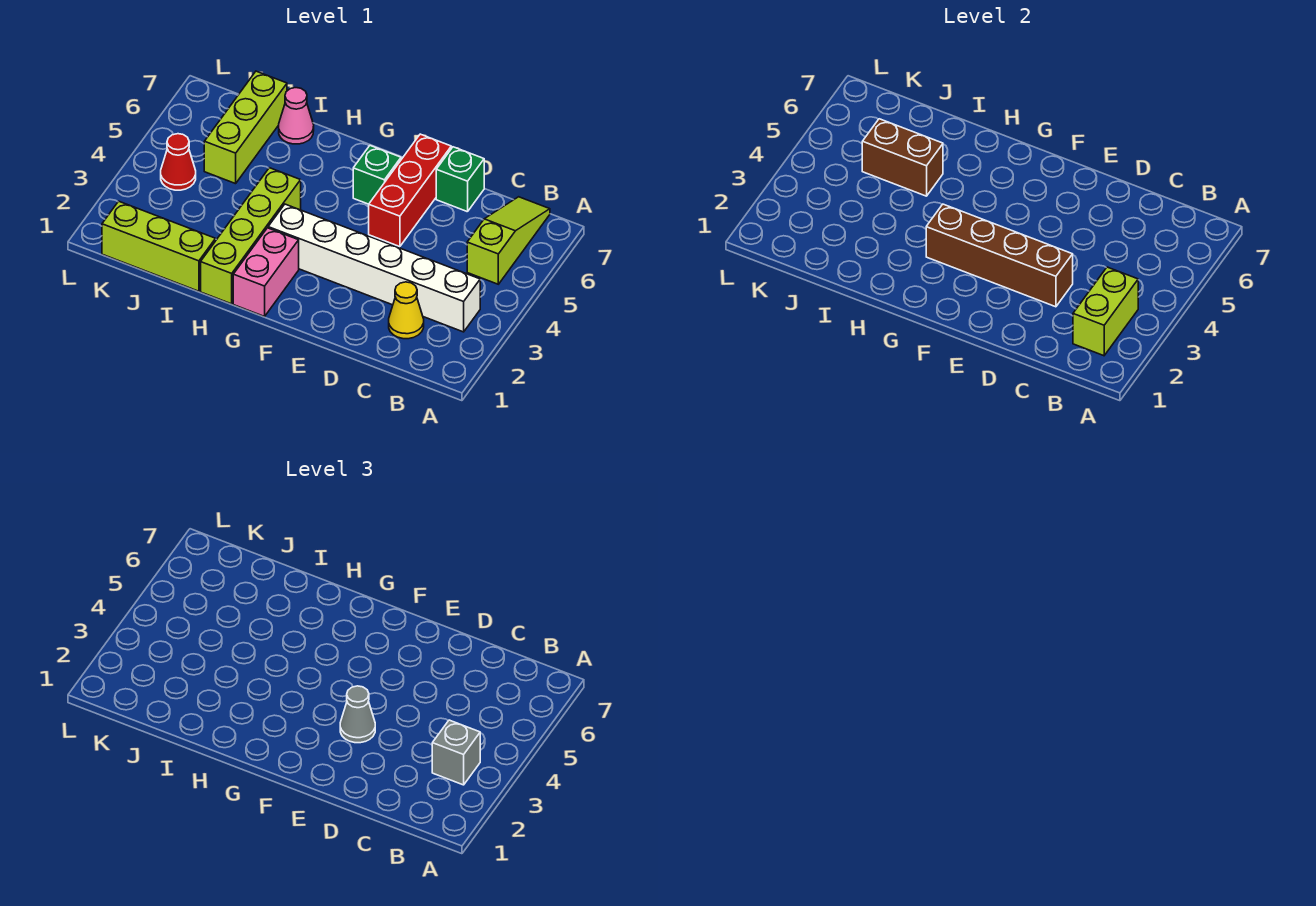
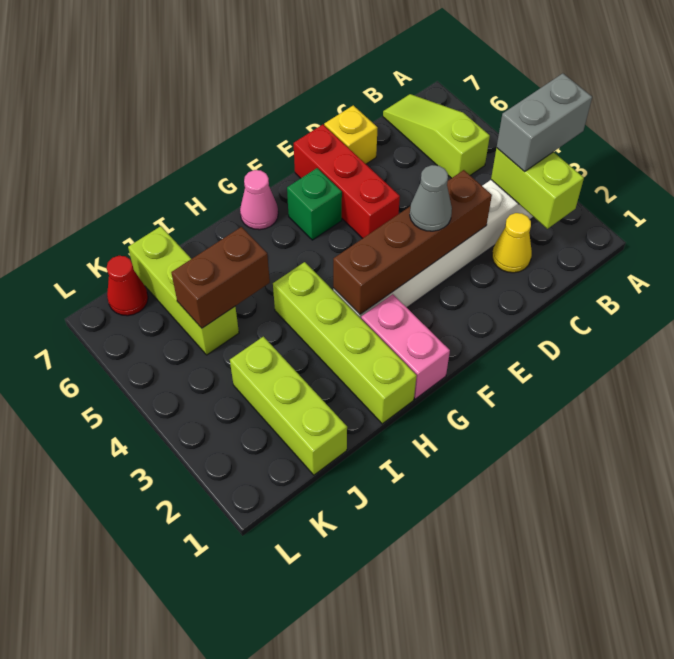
grey brick B3 level 3 -> grey brick A3:B3 level 3
green brick D7 level 1 -> yellow brick D7 level 1
lime brick I1:K1 level 1 -> lime brick J1:J3 level 1
pink cone I7 level 1 -> pink cone G7 level 1
red cone K4 level 1 -> red cone K7 level 1

